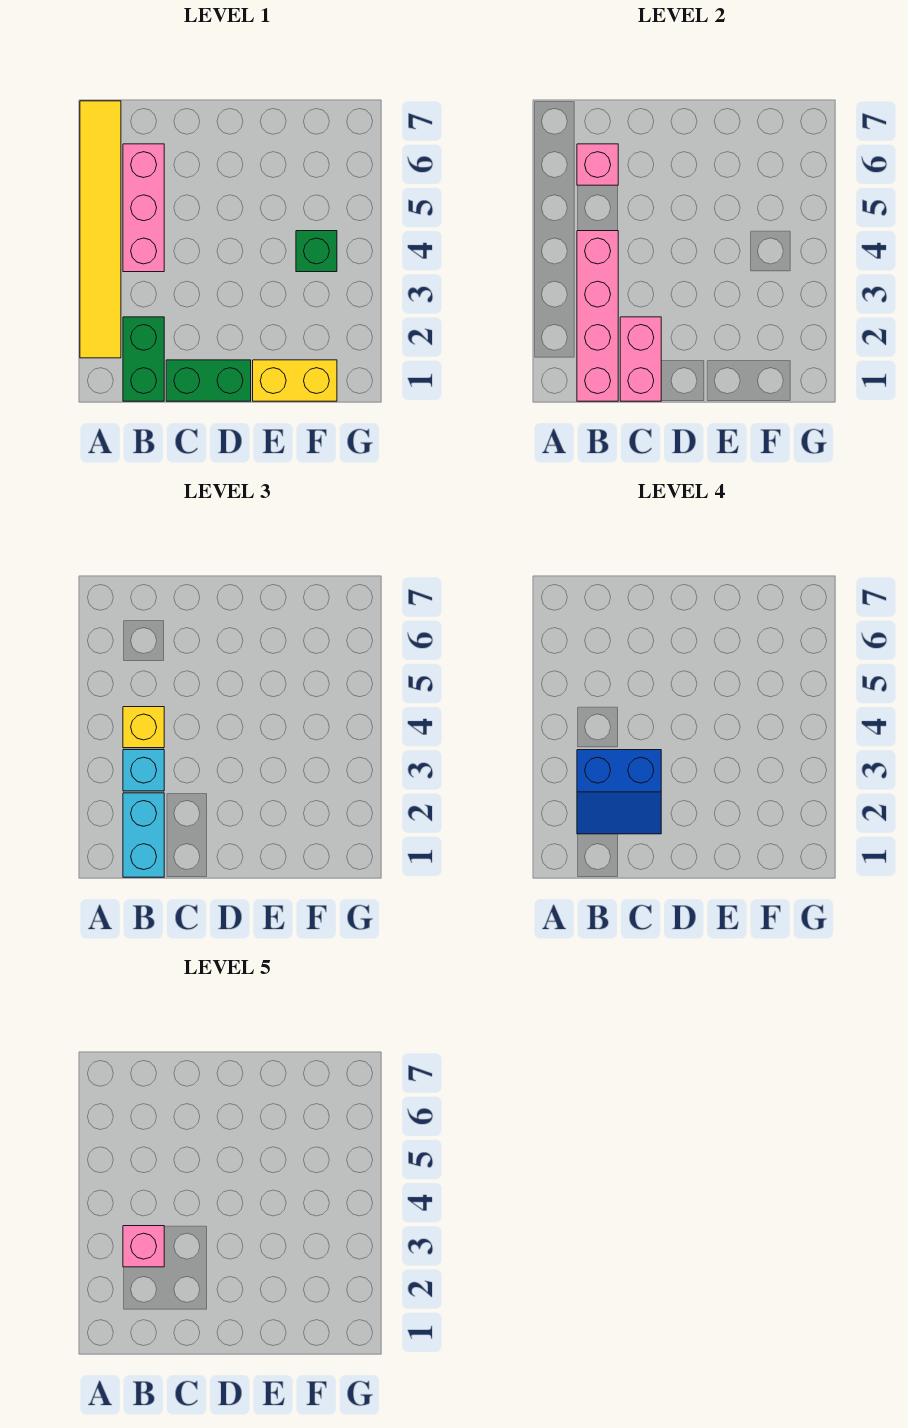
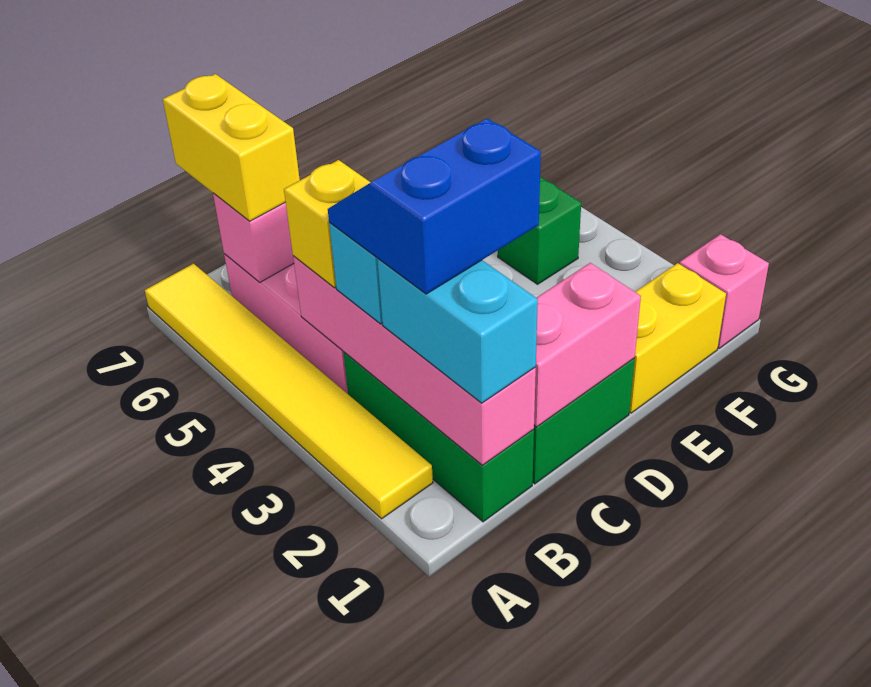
green brick B1:B2 level 1 -> green brick B1:B3 level 1
blue slope B2:C3 level 4 top 3 -> blue slope B2:C3 level 4 top 2
pink brick B3 level 5 -> pink brick G1 level 1
none -> yellow brick B6:B7 level 3
pink brick C1:C2 level 2 -> pink brick C1:D1 level 2

